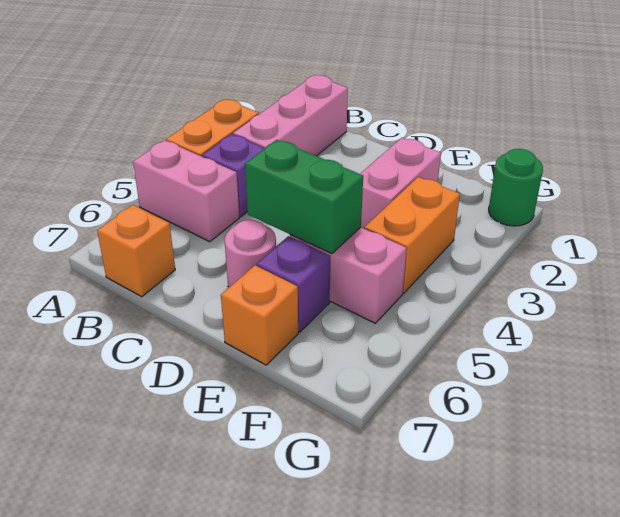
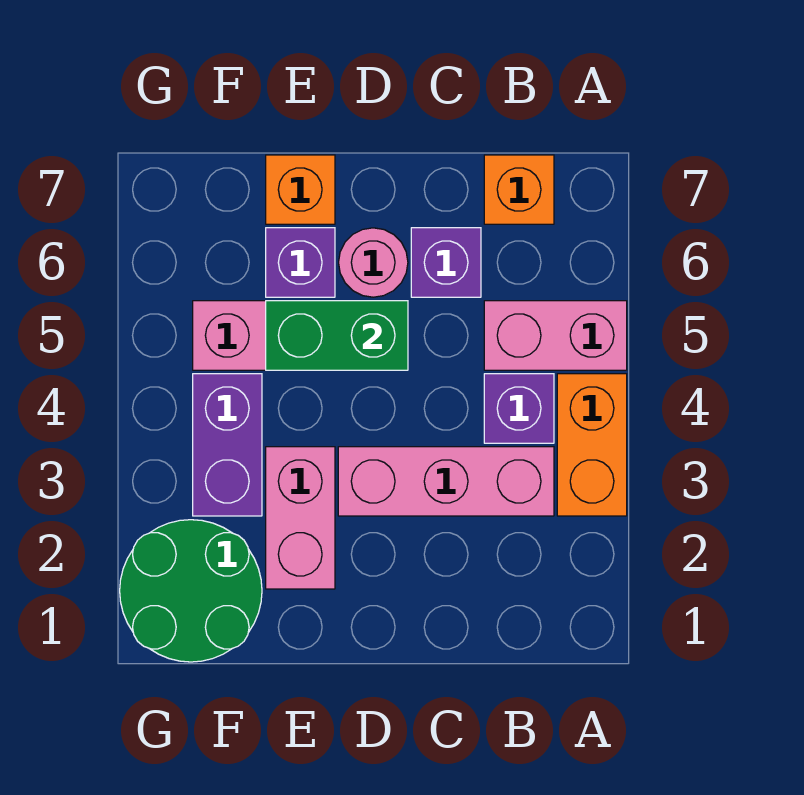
pink brick B1:B3 level 1 -> pink brick B3:D3 level 1
none -> purple brick C6 level 1
orange brick F3:F4 level 1 -> purple brick F3:F4 level 1
green round brick G1 level 1 -> green round brick F1:G2 level 1

